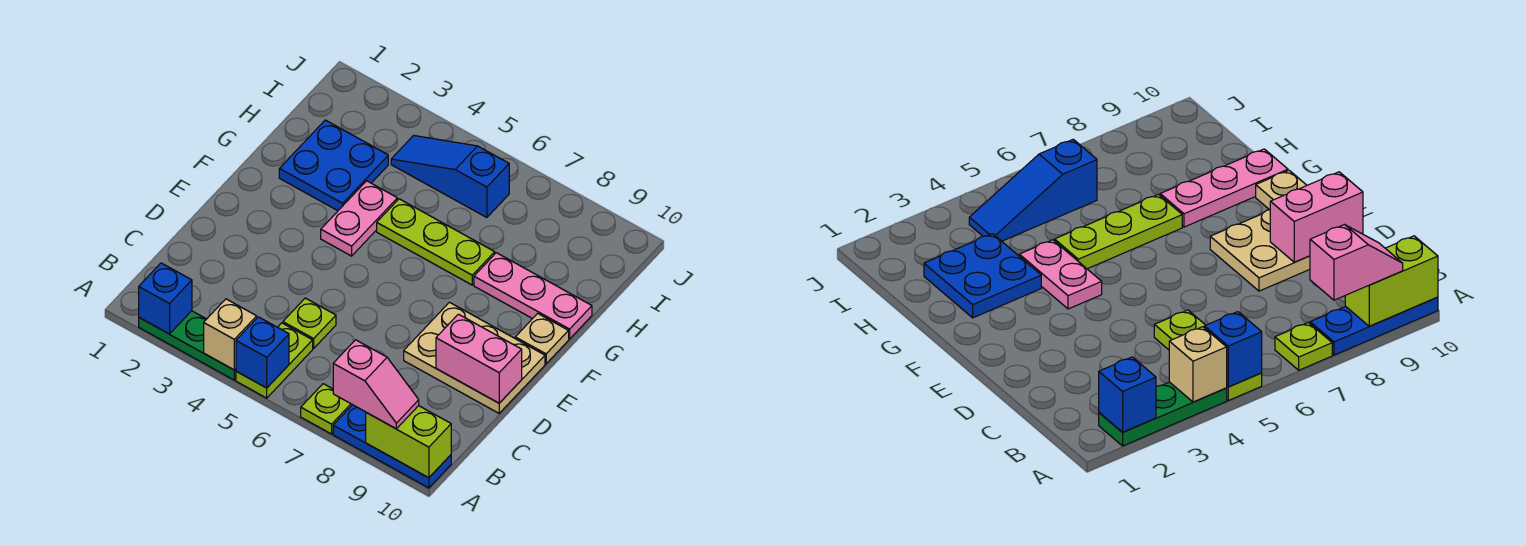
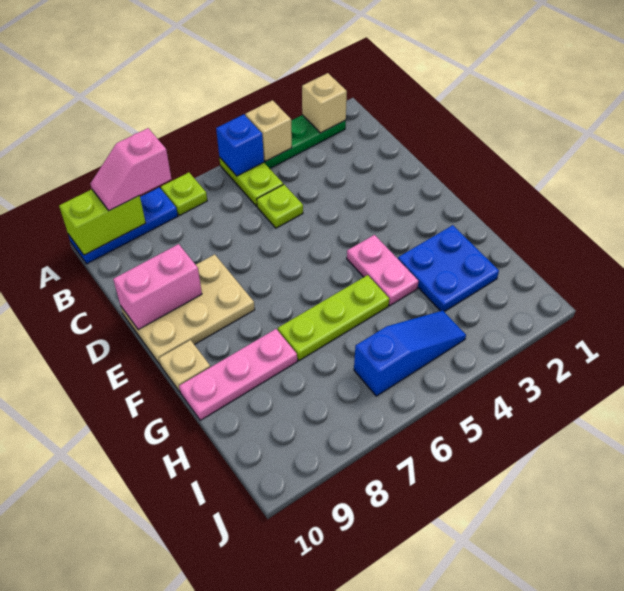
blue brick A2 level 2 -> tan brick A2 level 2

